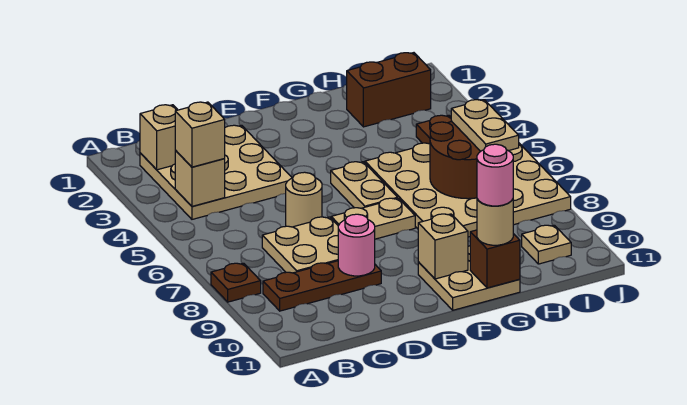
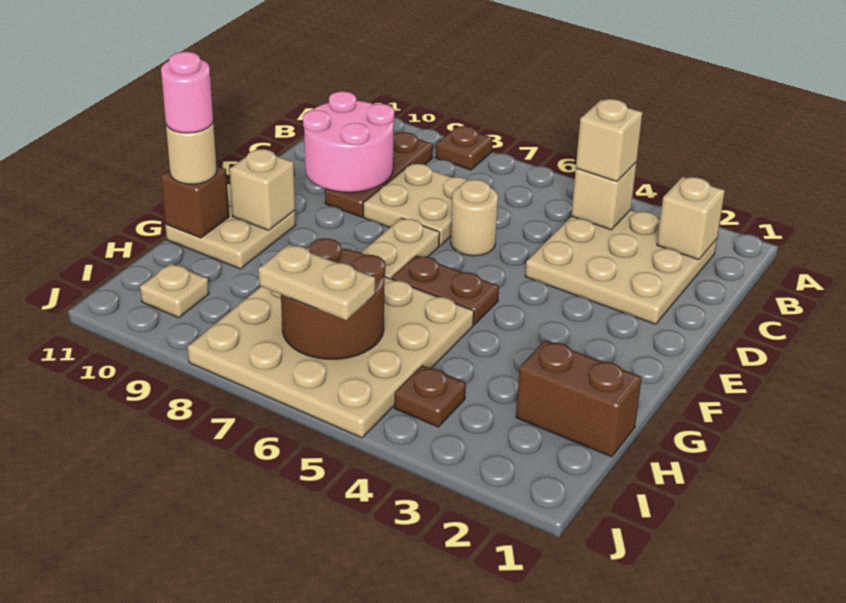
pink round brick D9 level 2 -> pink round brick C9:D10 level 2
tan plate F5:F6 level 1 -> brown plate F5:F6 level 1
brown brick H2:I2 level 1 -> brown brick H1:H2 level 1

